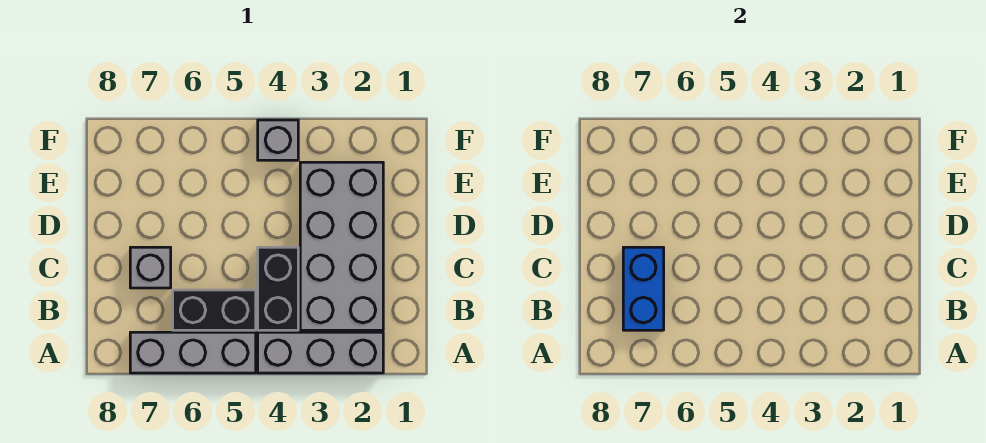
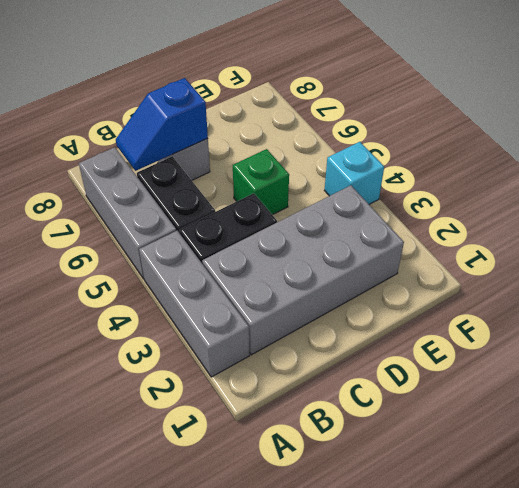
blue brick B7:C7 level 2 -> blue slope B7:C7 level 2 top C
none -> green brick D5 level 1
grey brick F4 level 1 -> cyan brick F4 level 1

